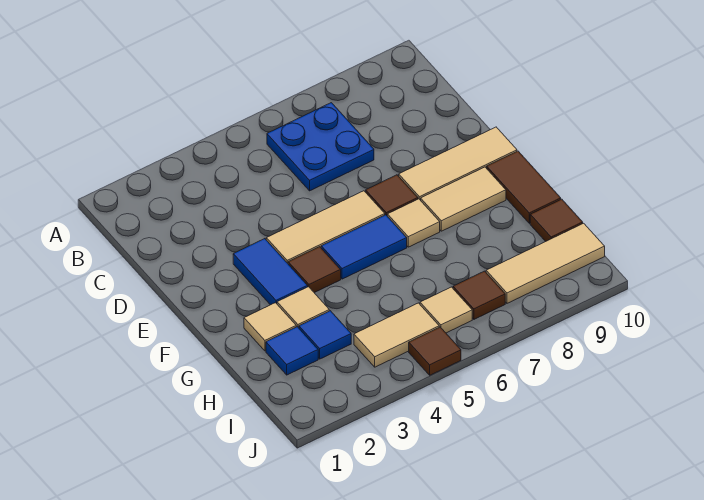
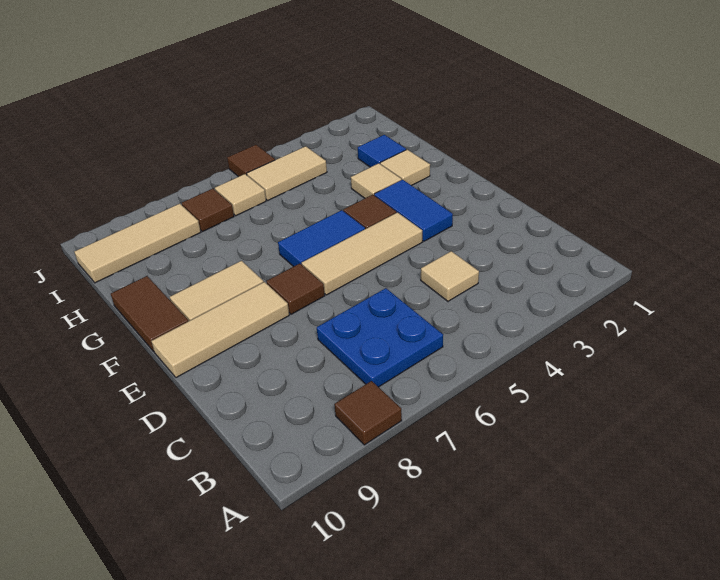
tan tile F7 level 1 -> tan tile C4 level 1
blue tile H3 level 1 -> none
brown tile H10 level 1 -> brown tile A8 level 1

